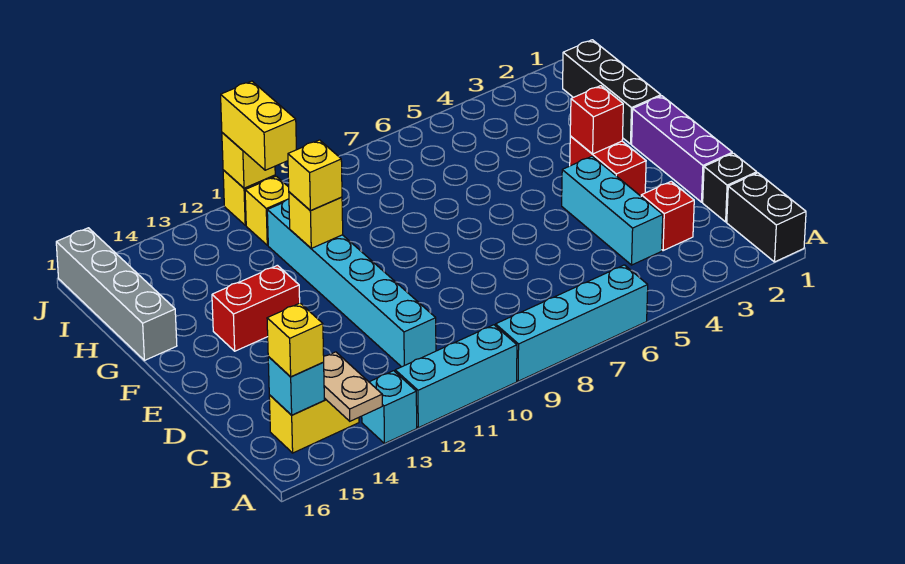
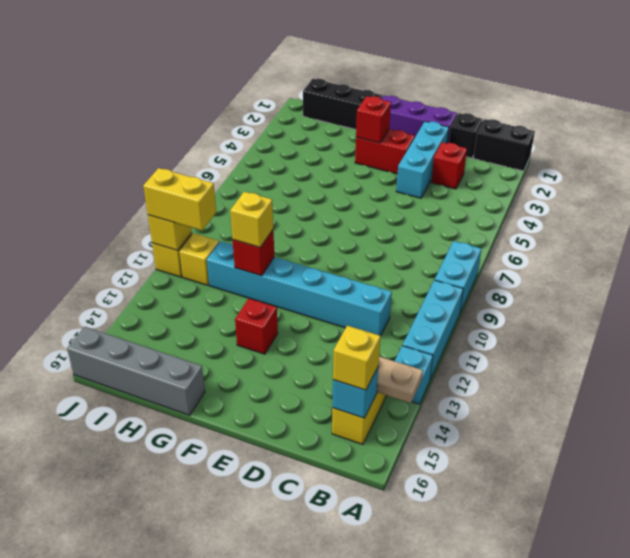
cyan brick A6:A9 level 1 -> cyan brick A8:A9 level 1
cyan brick C4:E4 level 1 -> cyan brick D2:D4 level 1
red brick F13:F14 level 1 -> red brick F13 level 1
yellow brick G11 level 2 -> red brick G11 level 2

